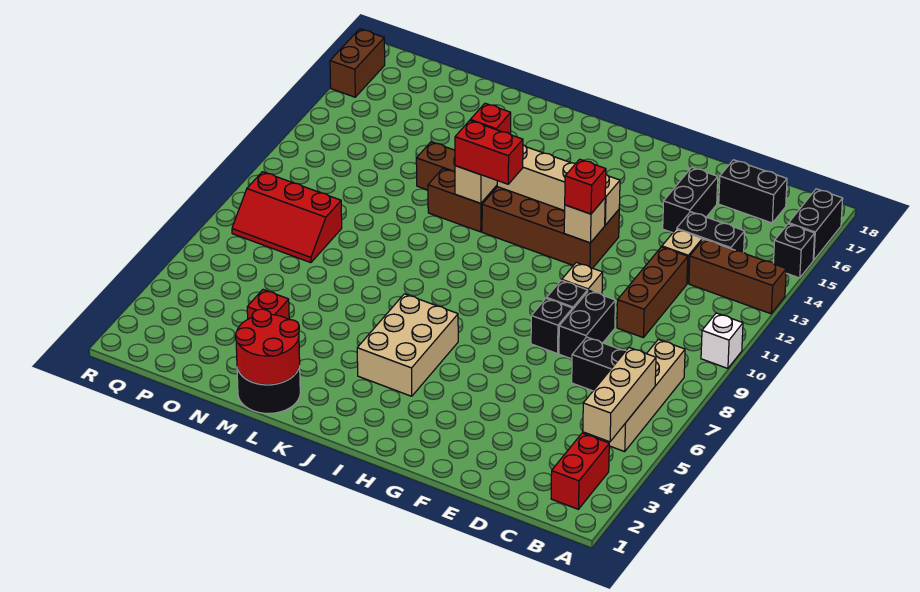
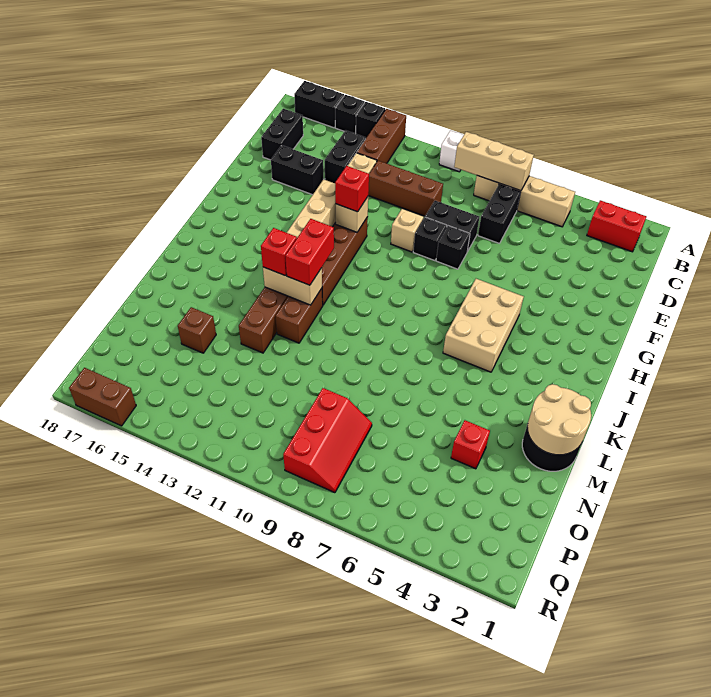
none -> black brick A14 level 1
tan brick B4:B6 level 2 -> tan brick B7:B9 level 2
tan brick I4:J6 level 1 -> tan brick H5:J6 level 1
red round brick L1:M2 level 2 -> tan round brick L1:M2 level 2
none -> brown brick N15 level 1

